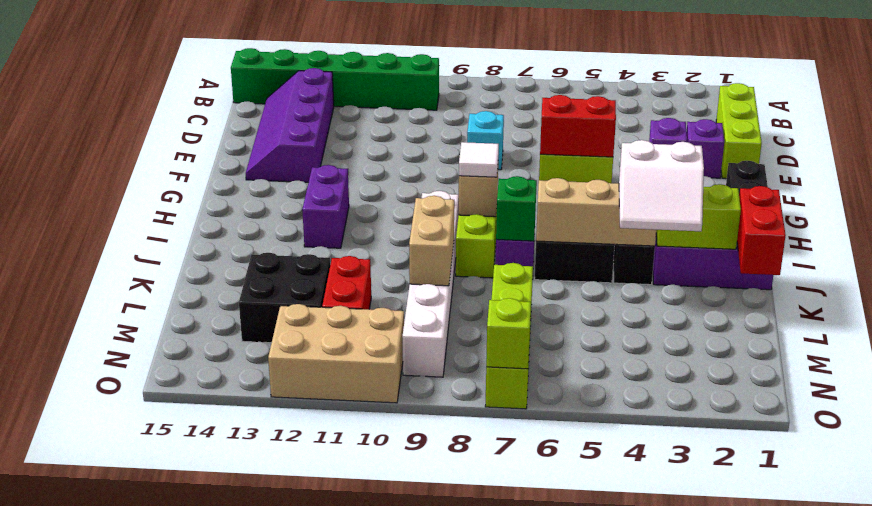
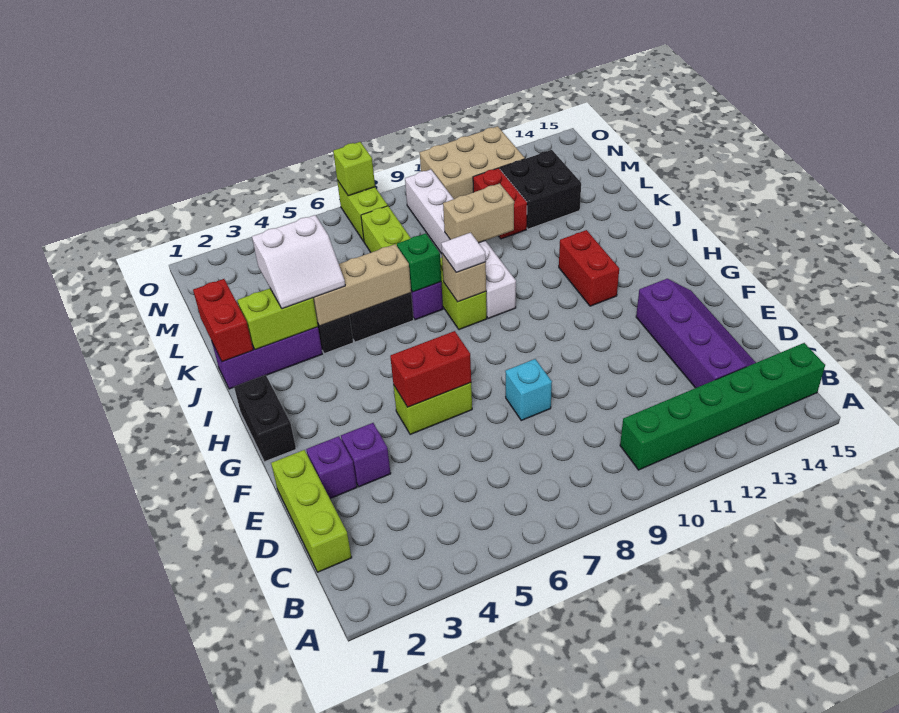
purple brick H12:I12 level 1 -> red brick H12:I12 level 1
white slope J3:K4 level 3 top J -> white slope J3:K4 level 3 top K
tan brick K9:L9 level 2 -> tan brick K9:K10 level 2

